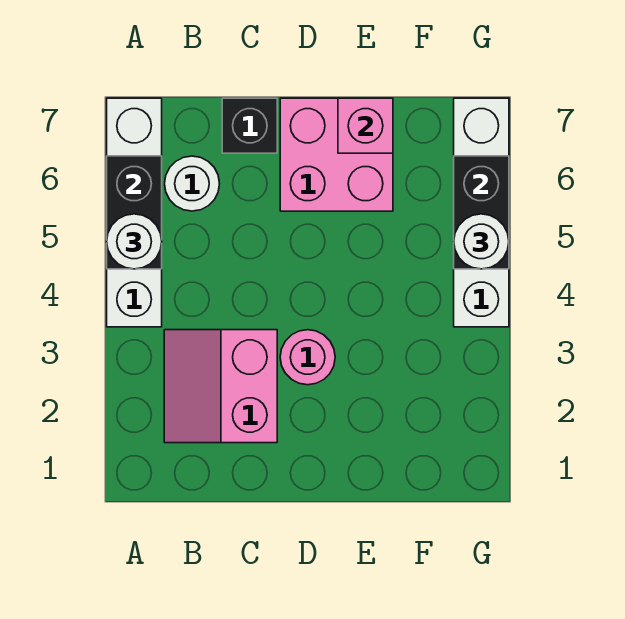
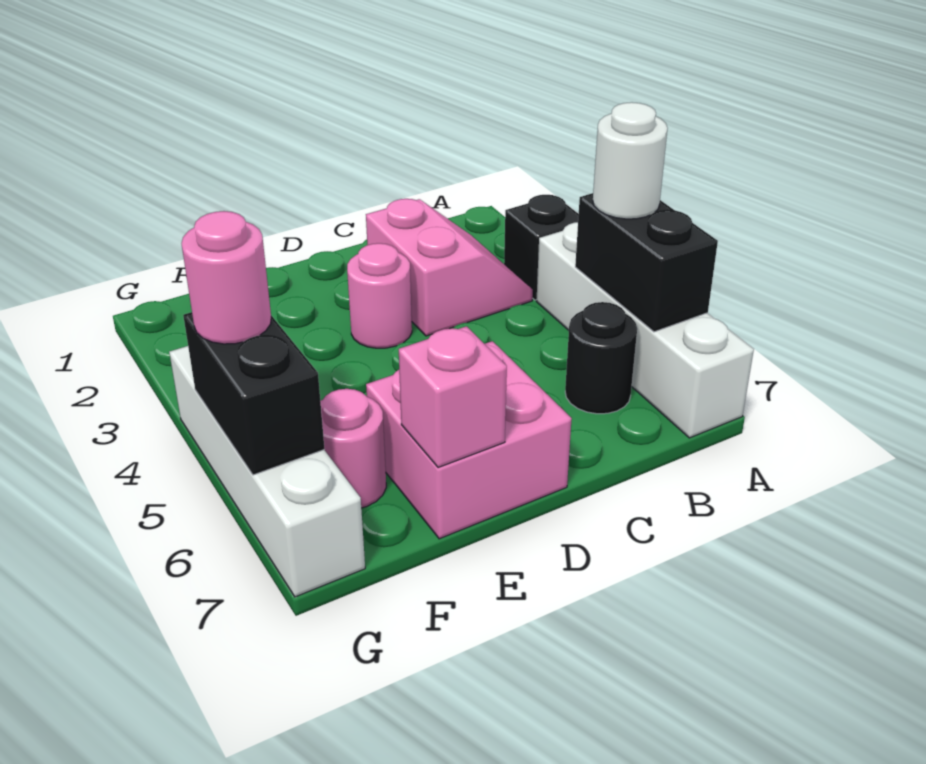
white round brick B6 level 1 -> black round brick B6 level 1
black brick C7 level 1 -> black brick A3 level 1
none -> pink round brick F6 level 1
white round brick G5 level 3 -> pink round brick G5 level 3

